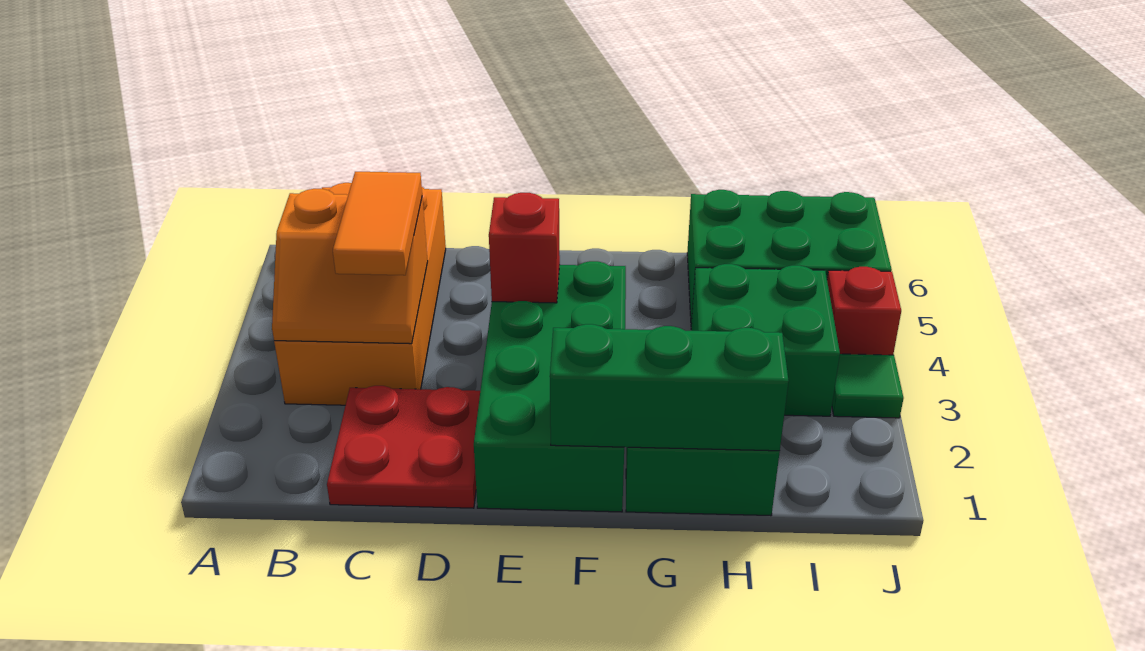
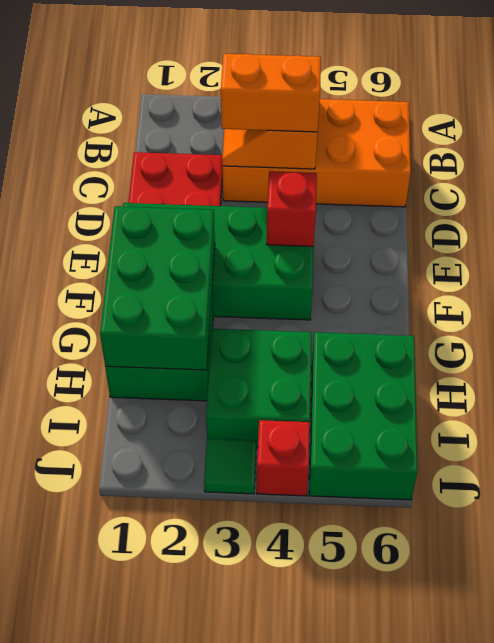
orange tile C3:C4 level 3 -> orange brick C3:C4 level 3
green brick F1:H1 level 2 -> green brick F1:H2 level 2

